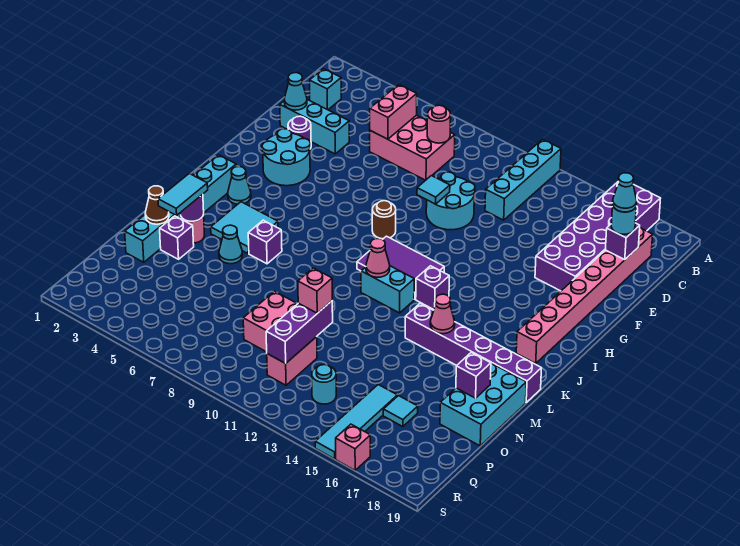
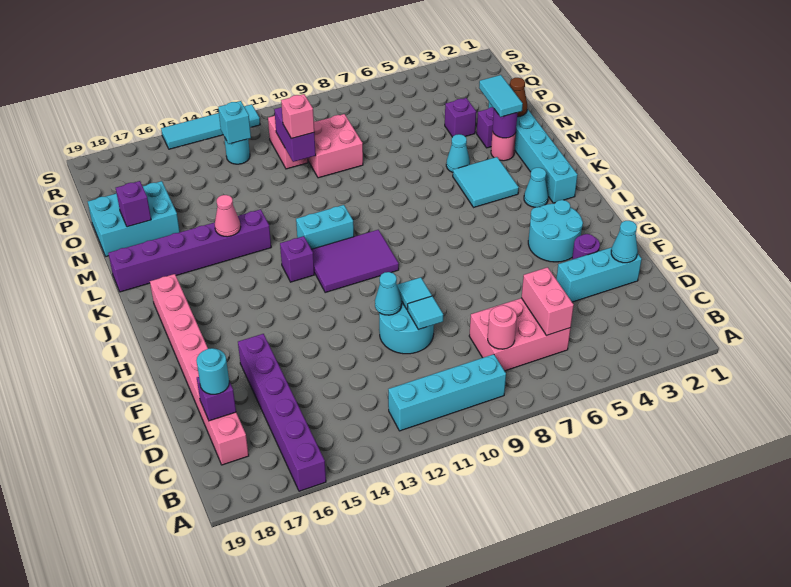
cyan brick A12:D12 level 1 -> cyan brick B9:B12 level 1
purple brick A16:F17 level 1 -> purple brick A16:F16 level 1
cyan brick C2 level 1 -> cyan brick Q13 level 2
cyan cone D18 level 4 -> cyan cone F11 level 2
brown round brick H9 level 1 -> none
pink cone K11 level 2 -> none
purple brick L6 level 1 -> purple brick O4 level 1
cyan brick M18:O19 level 1 -> cyan brick N17:O19 level 1
purple brick O11:Q11 level 2 -> purple brick O11:P11 level 2
cyan tile P15:S15 level 1 -> cyan tile S12:S15 level 1
cyan tile P16 level 1 -> cyan tile E10 level 2
pink brick S16 level 1 -> none

